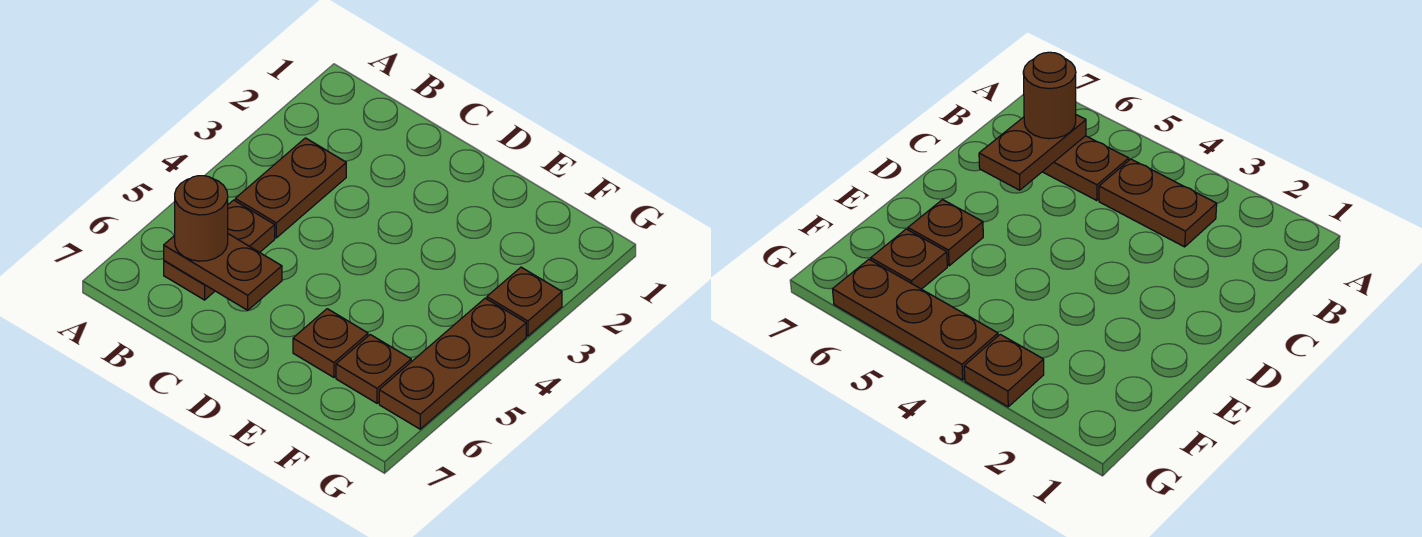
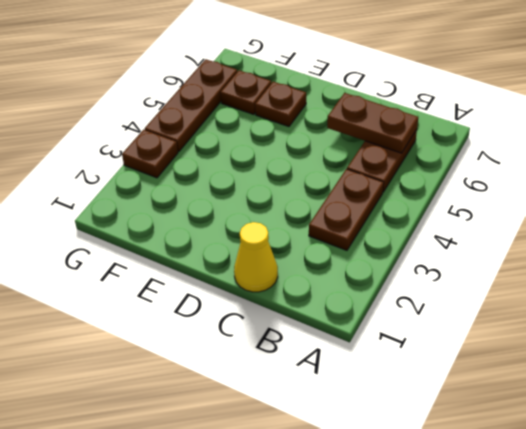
brown round brick B6 level 3 -> none
none -> yellow cone C1 level 1

